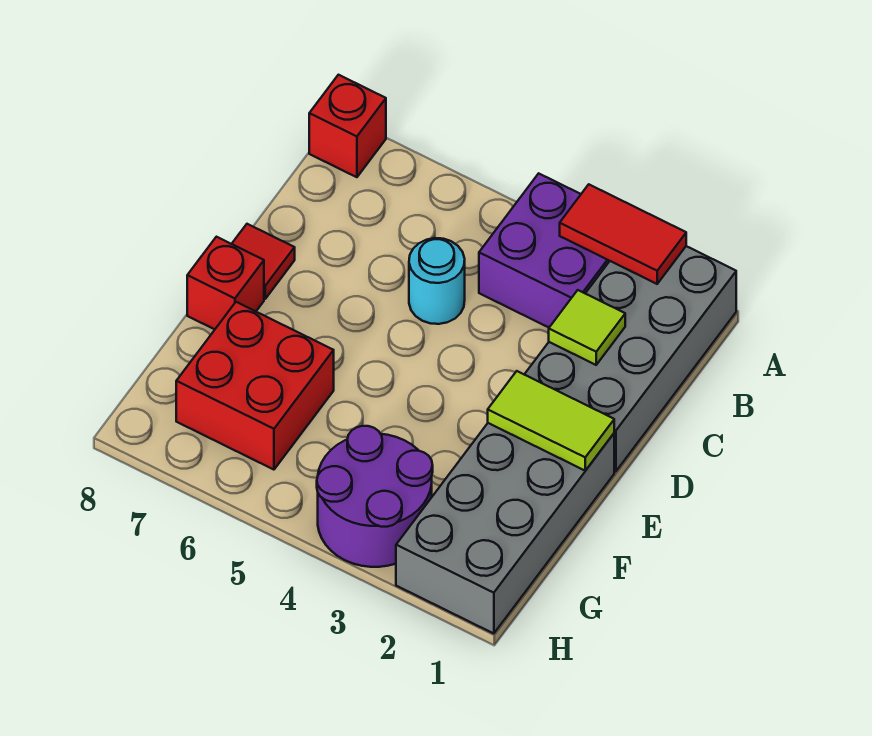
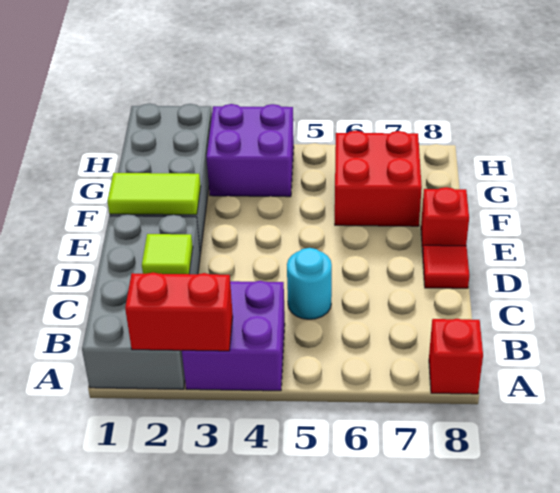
red tile A2:A3 level 2 -> red brick A2:A3 level 2
purple round brick G3:H4 level 1 -> purple brick G3:H4 level 1

